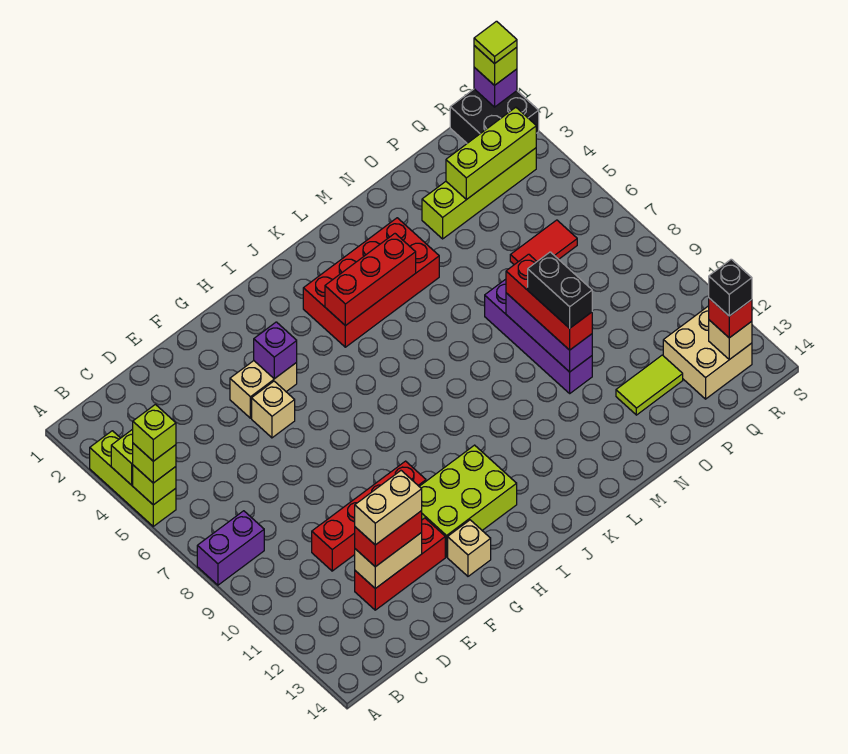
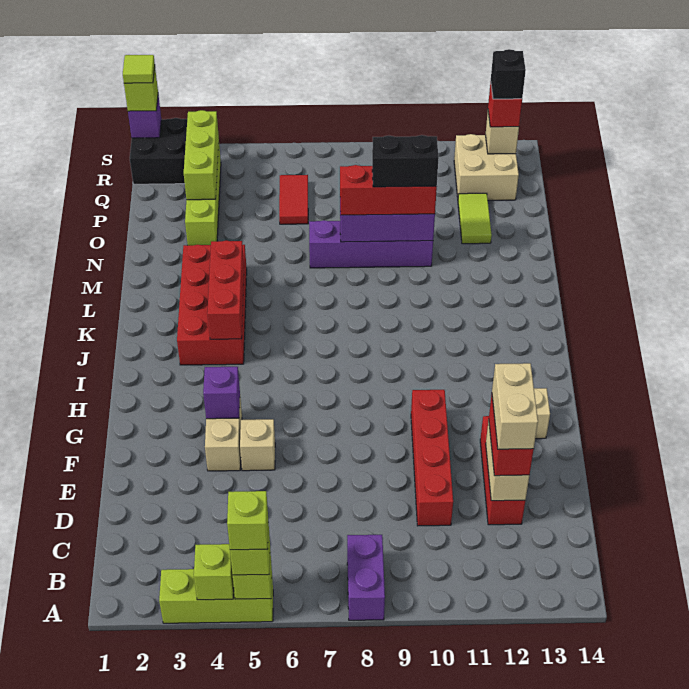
lime brick G11:I12 level 1 -> none

